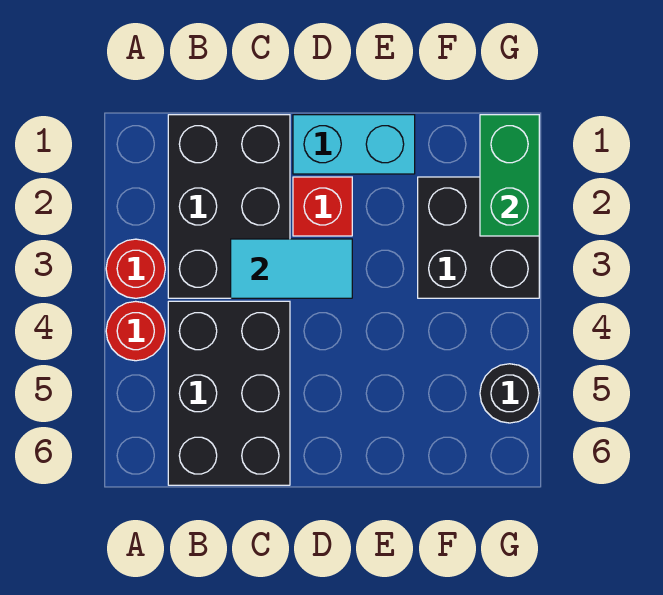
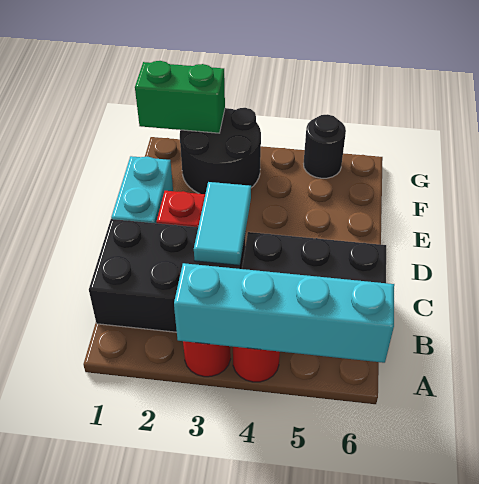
none -> cyan brick A3:A6 level 2
black brick F2:G3 level 1 -> black round brick F2:G3 level 1

